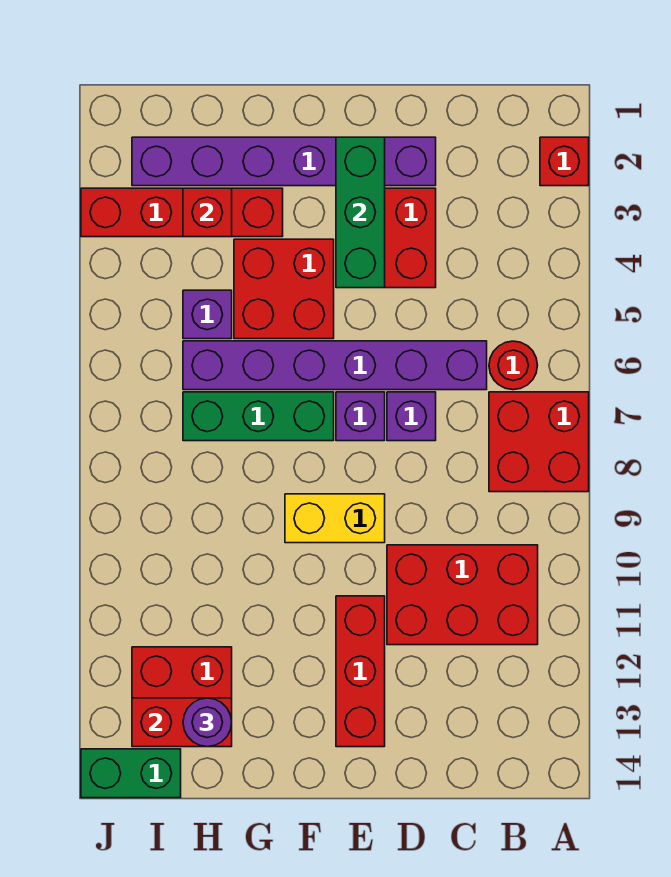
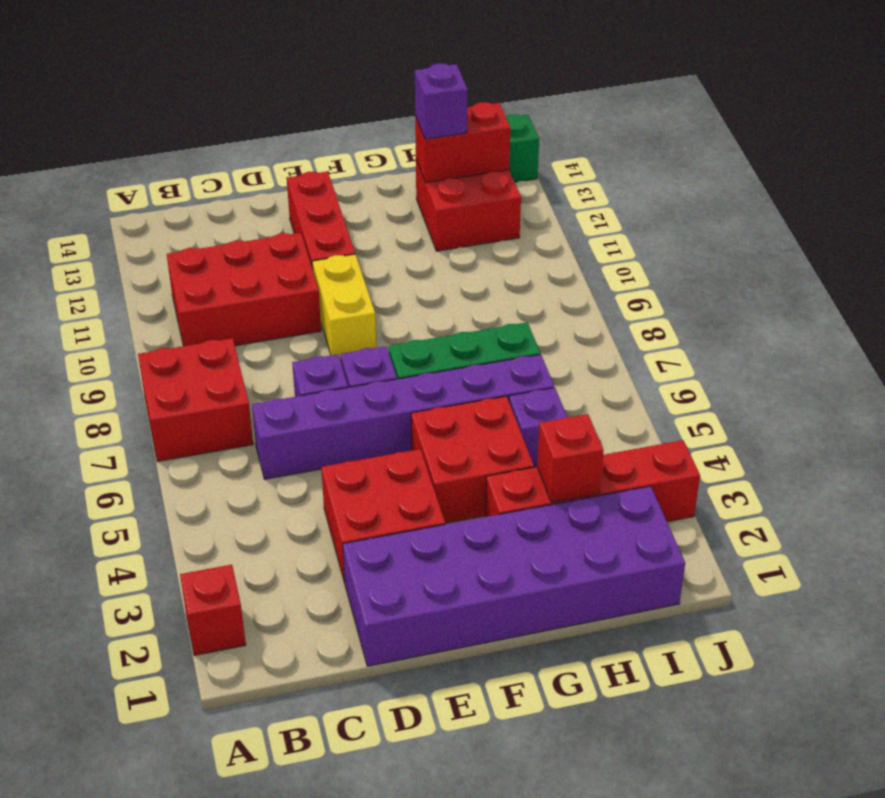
red round brick B6 level 1 -> none
purple brick D2:I2 level 1 -> purple brick D1:I2 level 1
green brick E2:E4 level 2 -> none
yellow brick E9:F9 level 1 -> yellow brick E9:E10 level 1
purple round brick H13 level 3 -> purple brick H13 level 3

